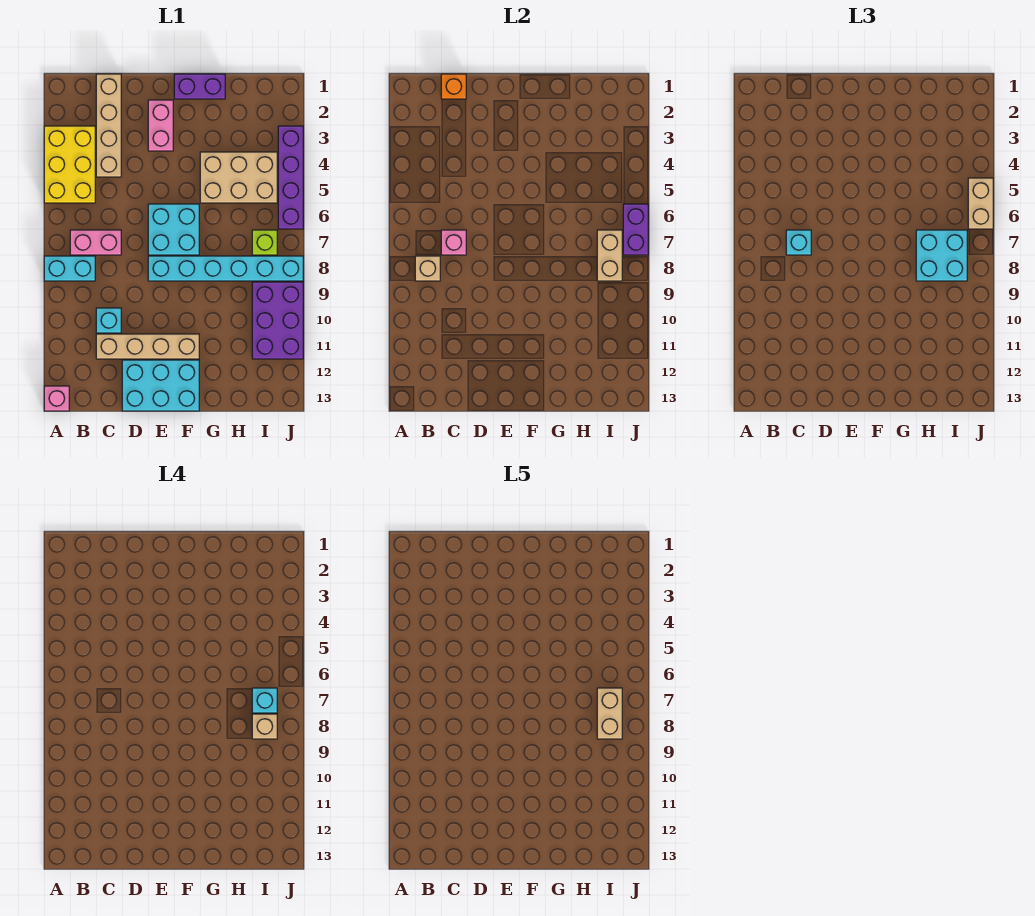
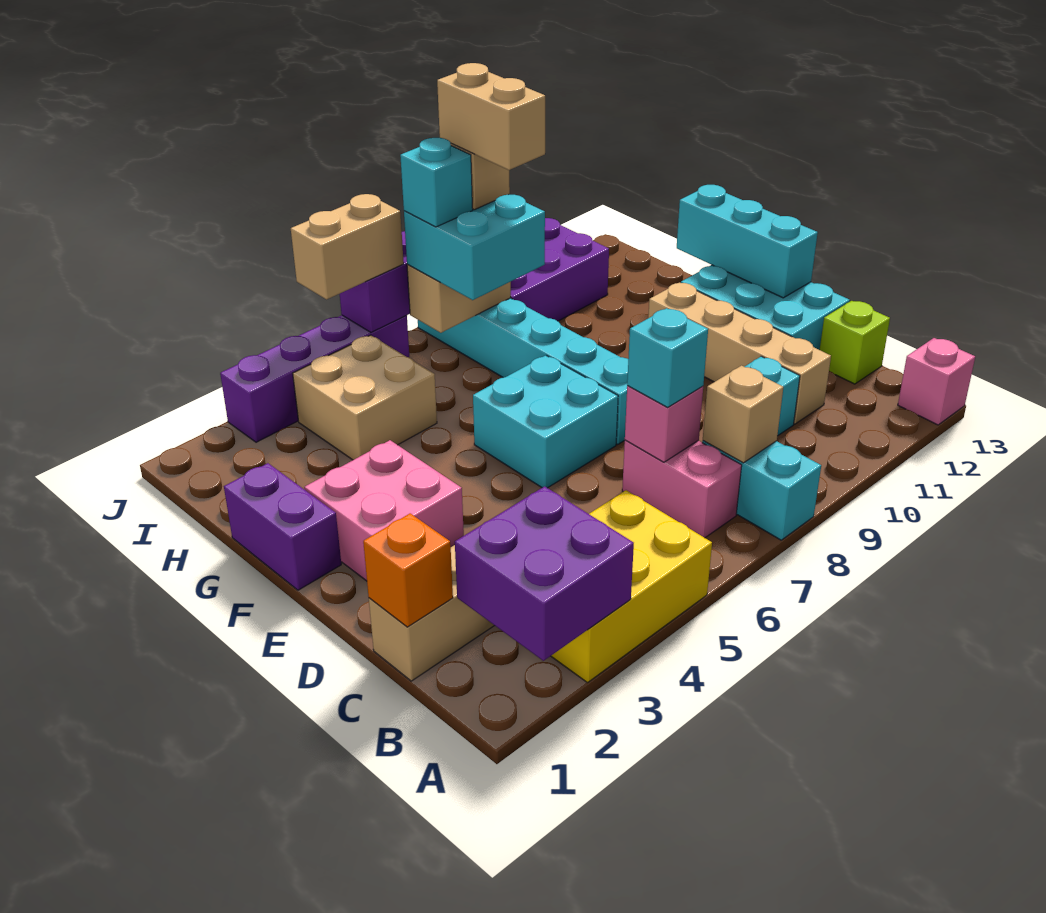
none -> purple brick A2:B3 level 2
pink brick E2:E3 level 1 -> pink brick E2:F3 level 1
none -> cyan brick E13:G13 level 2
tan brick G4:I5 level 1 -> tan brick H4:I5 level 1
lime brick I7 level 1 -> lime brick C13 level 1
tan brick I7:I8 level 5 -> tan brick H8:I8 level 5

